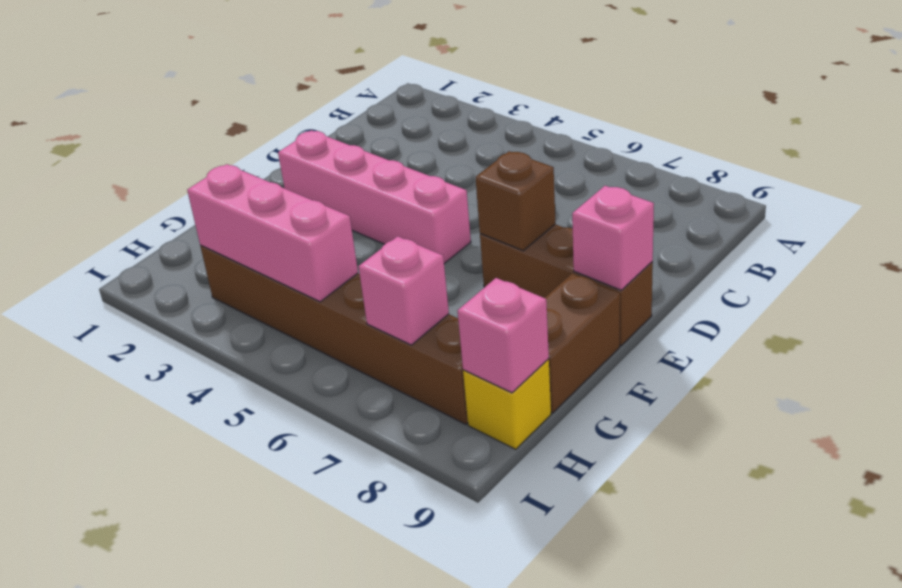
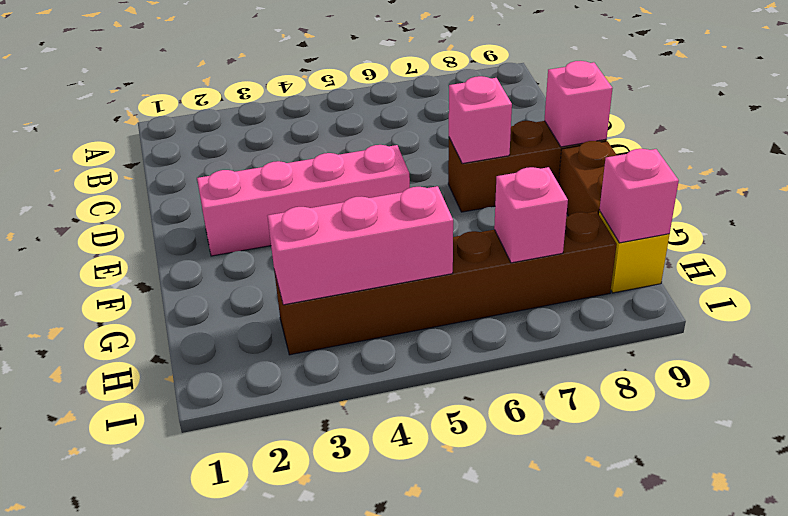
brown brick E7 level 2 -> pink brick E7 level 2

